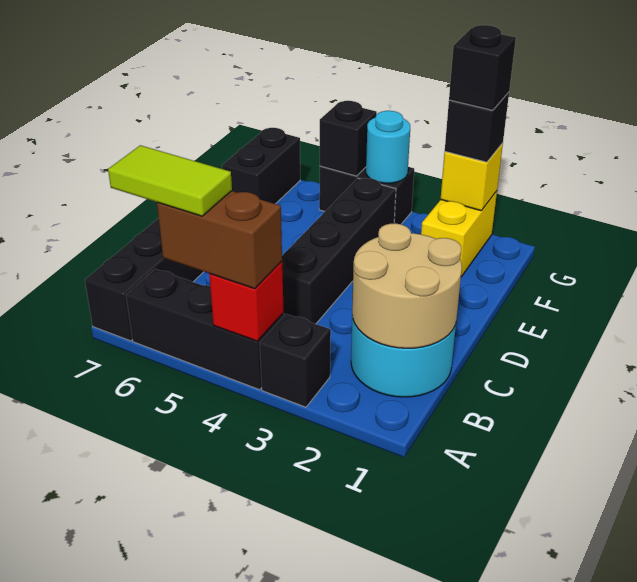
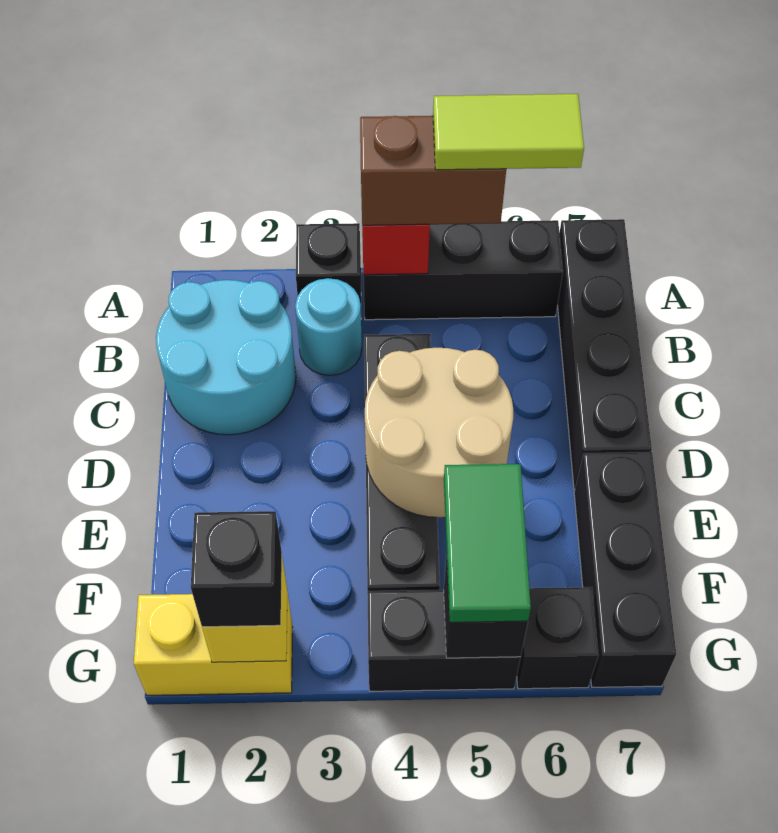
tan round brick B1:C2 level 2 -> tan round brick D4:E5 level 2
yellow brick F2:G2 level 1 -> yellow brick G1:G2 level 1
none -> green tile F5:G5 level 3
black brick F7:G7 level 1 -> black brick E7:G7 level 1
black brick G2 level 4 -> black brick G6 level 1
cyan round brick G4 level 2 -> cyan round brick B3 level 1

